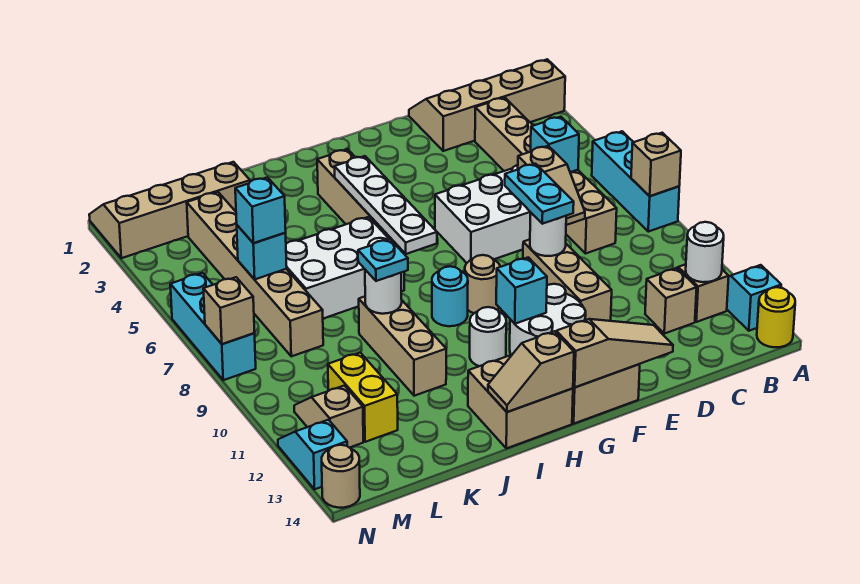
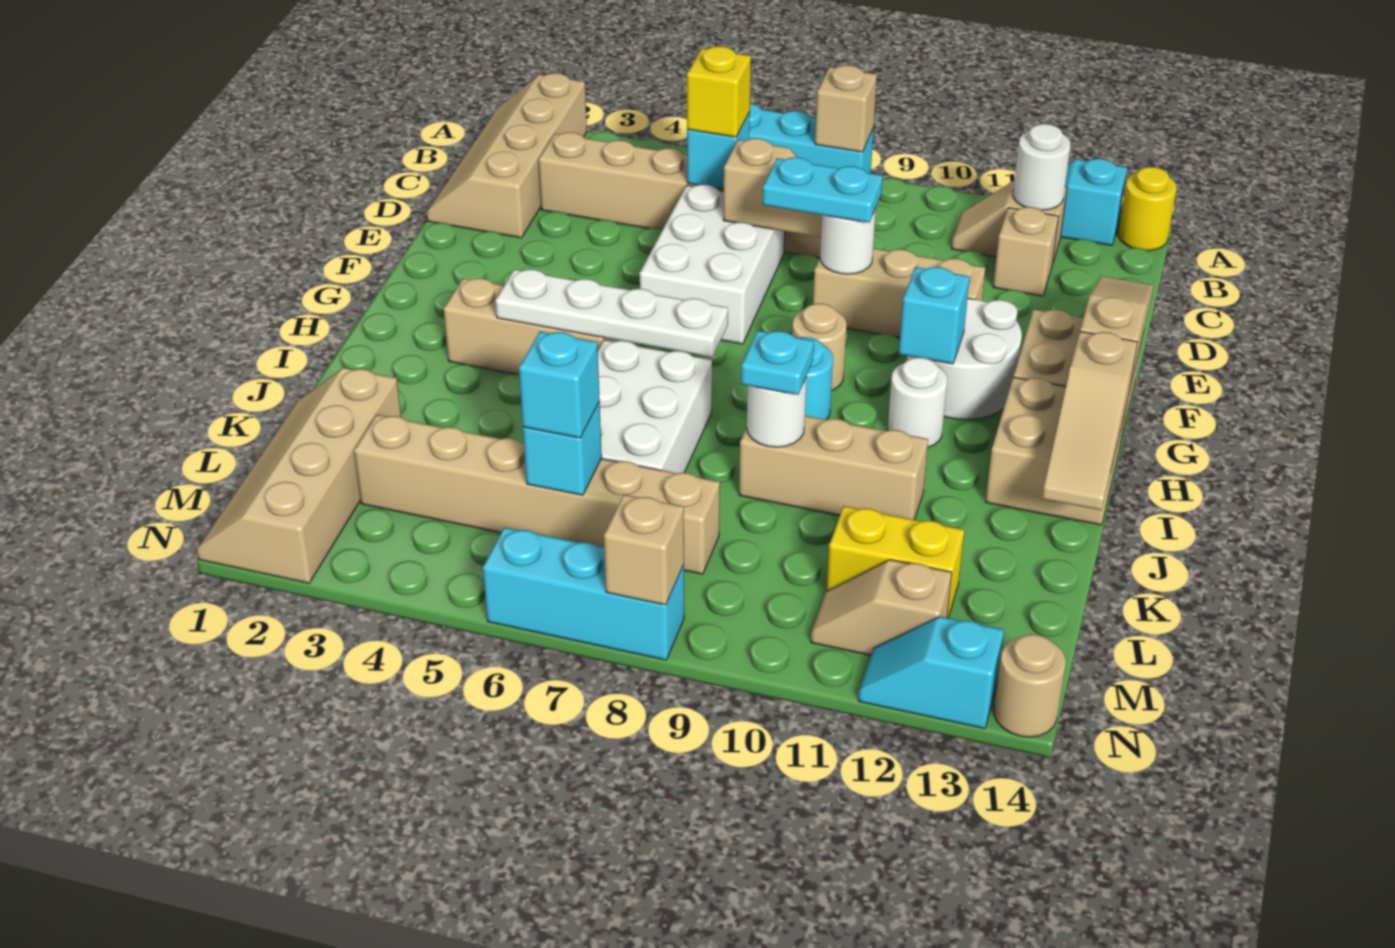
none -> yellow brick C6 level 3
tan slope H14:I14 level 2 top H -> tan slope H14:J14 level 2 top H

